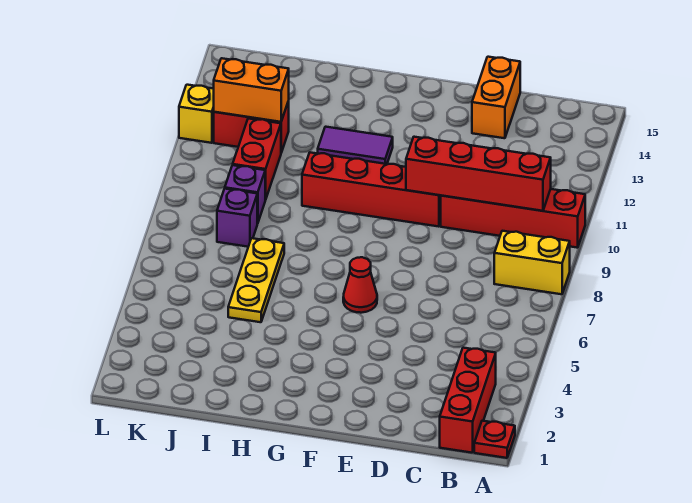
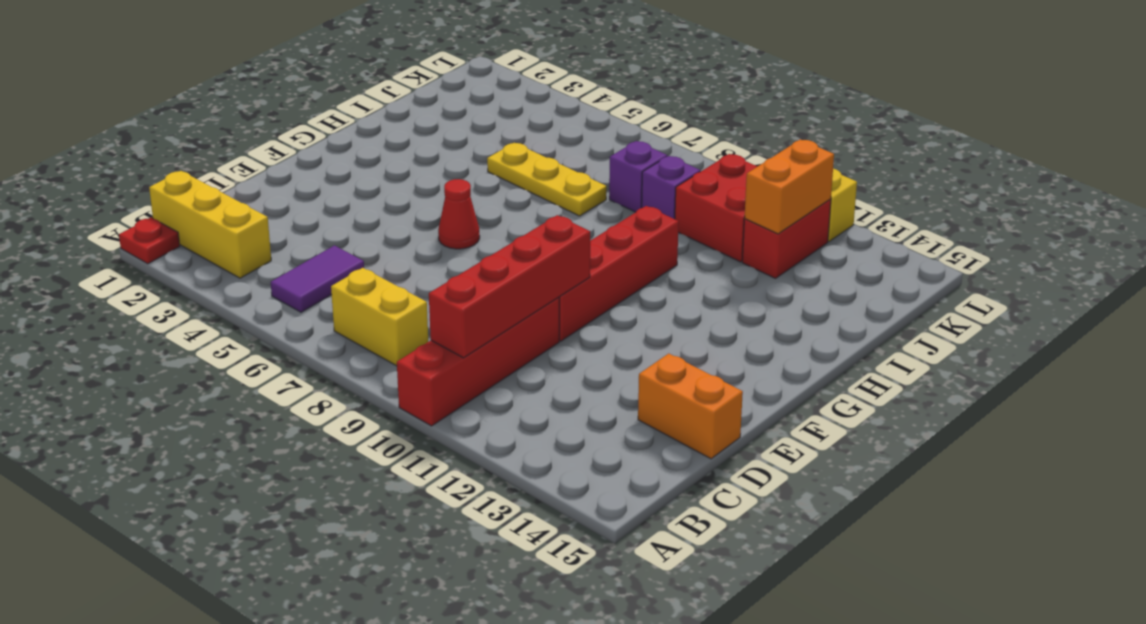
yellow brick A8:B8 level 1 -> yellow brick B7:B8 level 1
red brick B1:B3 level 1 -> yellow brick B1:B3 level 1
purple tile G12:H12 level 1 -> purple tile B5:C5 level 1
red brick J10:J11 level 1 -> red brick J10:K11 level 1

